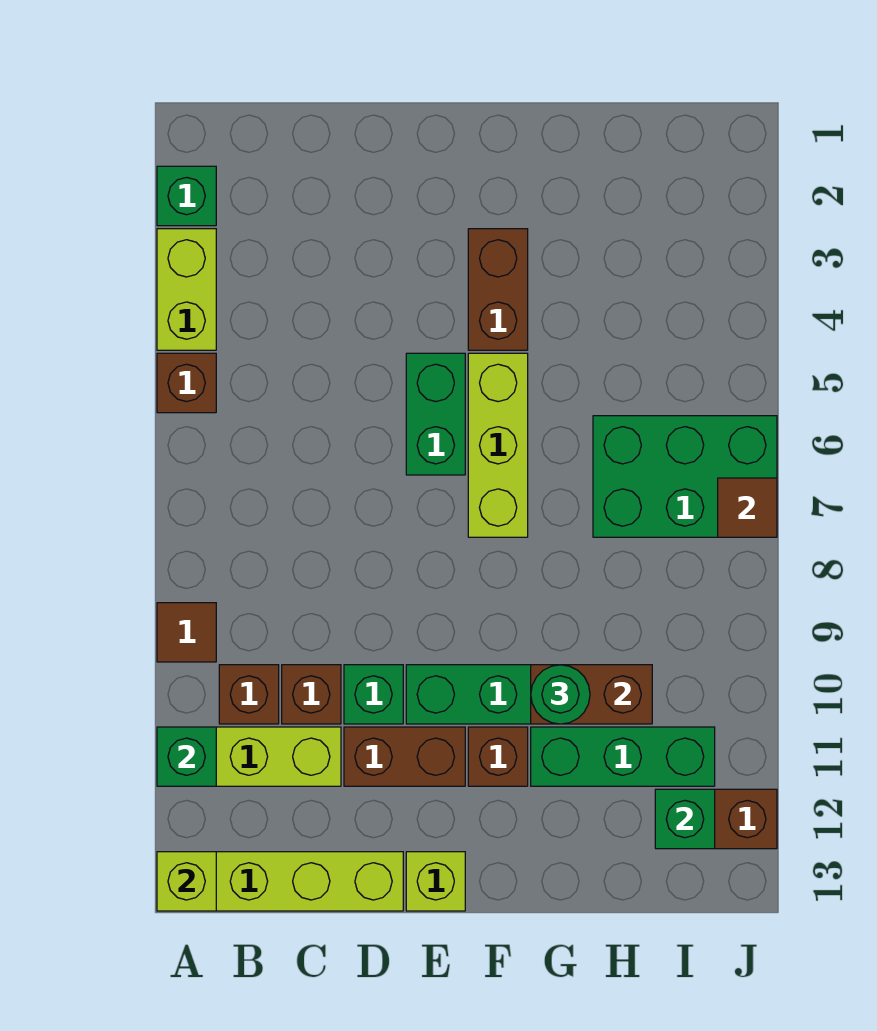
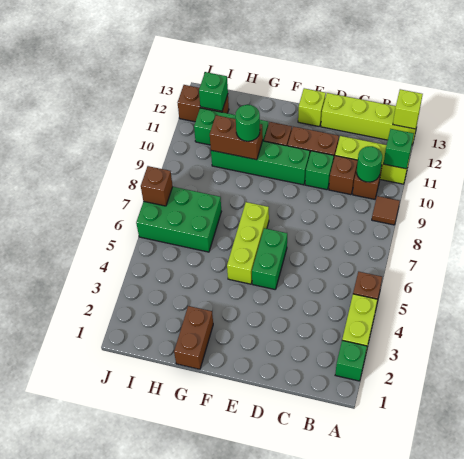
none -> green round brick B10 level 2
brown brick F3:F4 level 1 -> brown brick G1:G2 level 1
brown tile J7 level 2 -> brown brick J7 level 2

